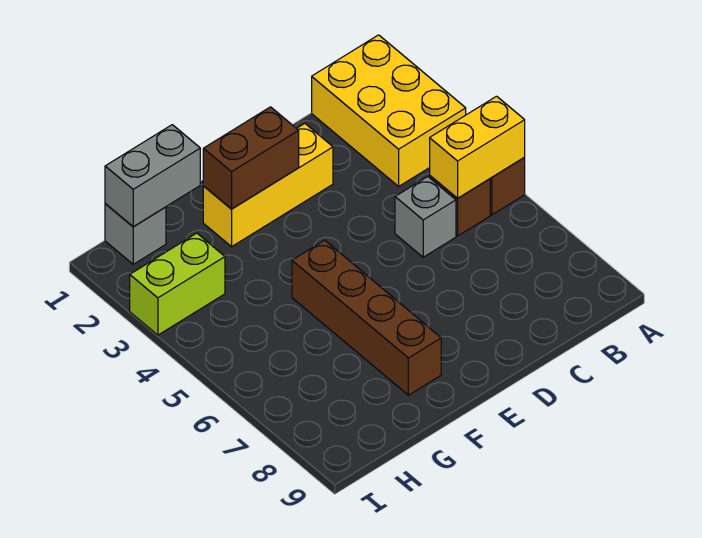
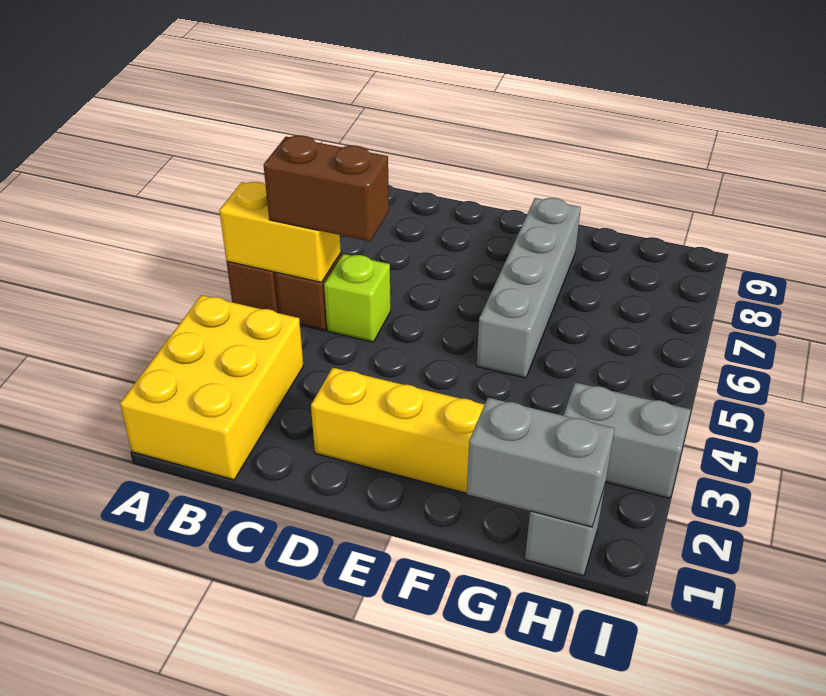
grey brick C5 level 1 -> lime brick C5 level 1
brown brick E2:F2 level 2 -> brown brick B5:C5 level 3
brown brick F5:F8 level 1 -> grey brick F5:F8 level 1
lime brick H3:I3 level 1 -> grey brick H3:I3 level 1

